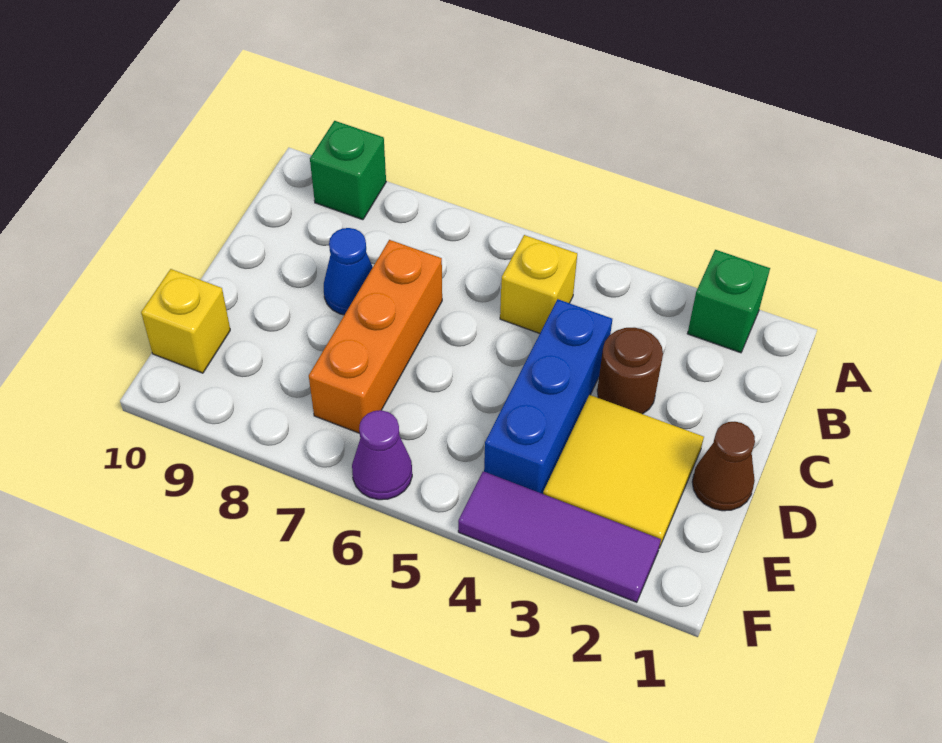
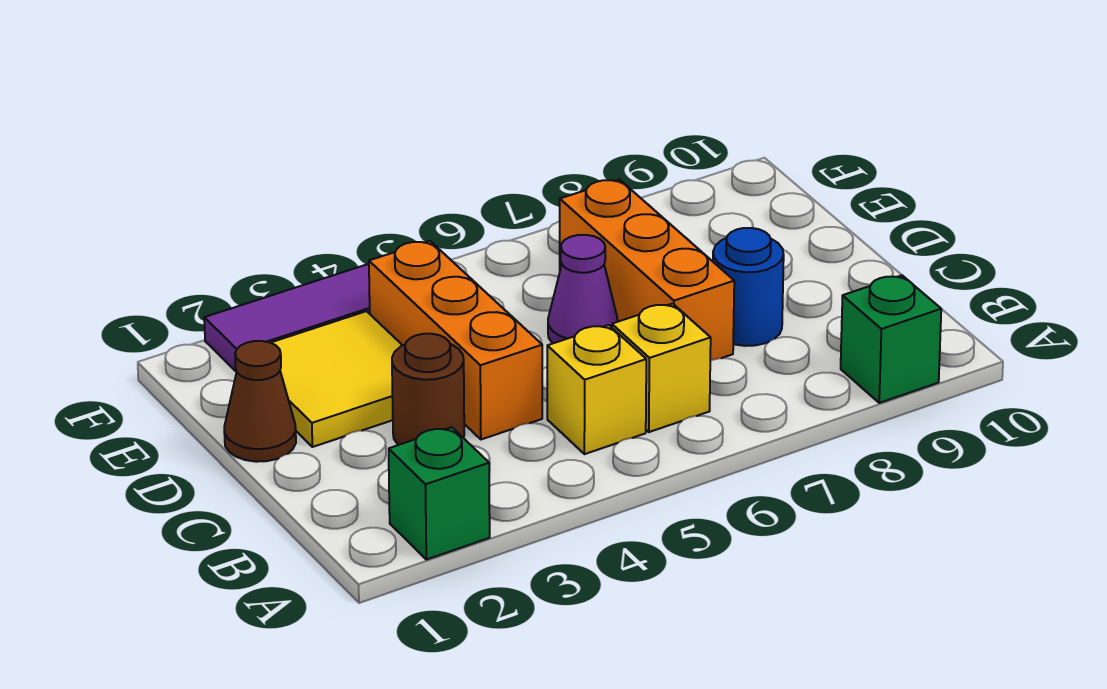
blue brick C4:E4 level 1 -> orange brick C4:E4 level 1
blue cone C8 level 1 -> blue round brick C8 level 1
yellow brick E10 level 1 -> yellow brick B6 level 1
purple cone F6 level 1 -> purple cone D6 level 1

